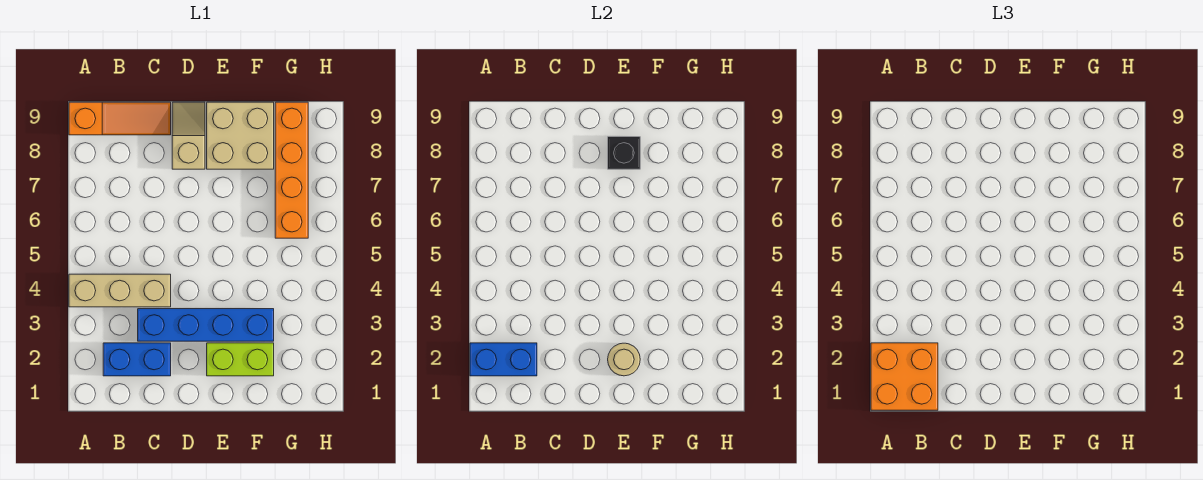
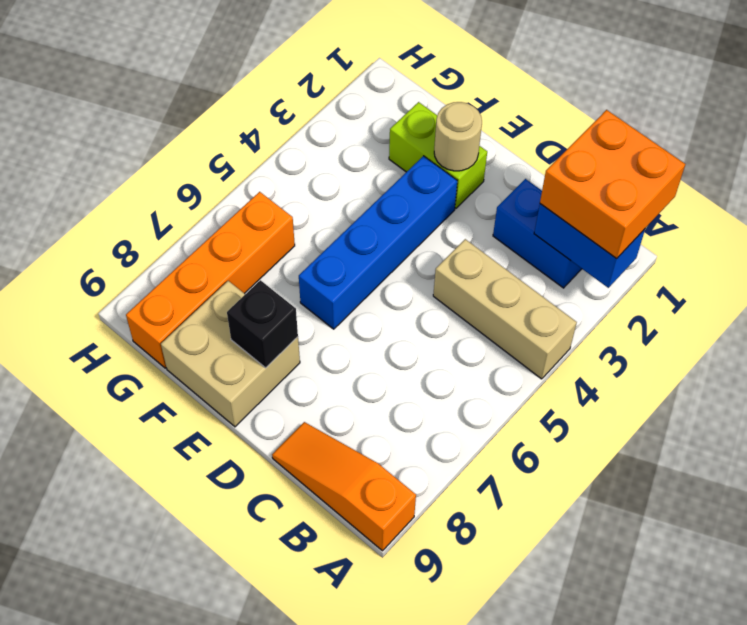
blue brick C3:F3 level 1 -> blue brick E3:E6 level 1
tan slope D8:D9 level 1 top 8 -> none

